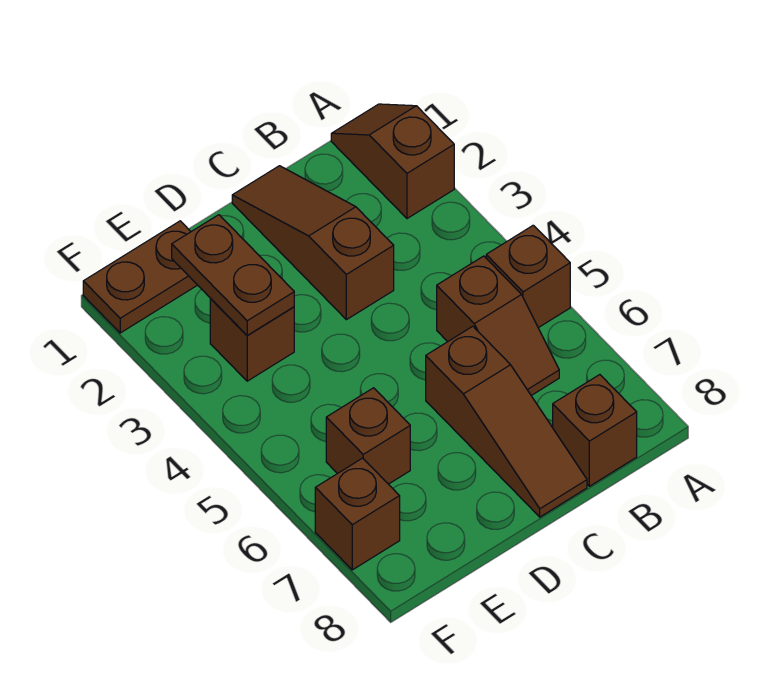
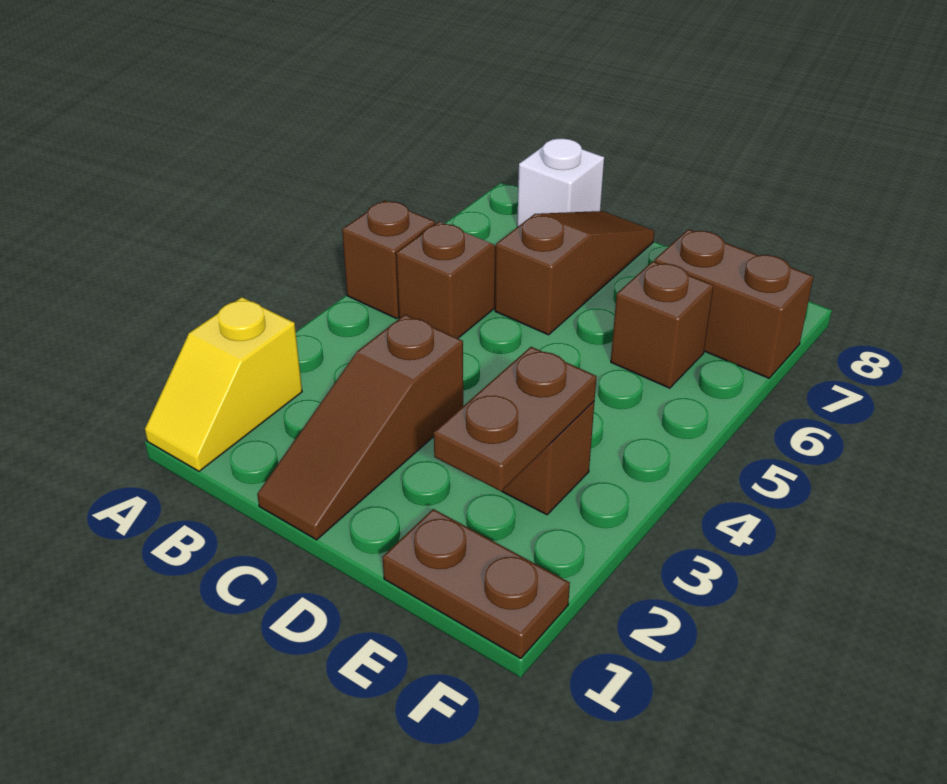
brown slope A1:A2 level 1 top 2 -> yellow slope A1:A2 level 1 top 2
brown brick B8 level 1 -> white brick B8 level 1
brown brick F7 level 1 -> brown brick E7:F7 level 1

